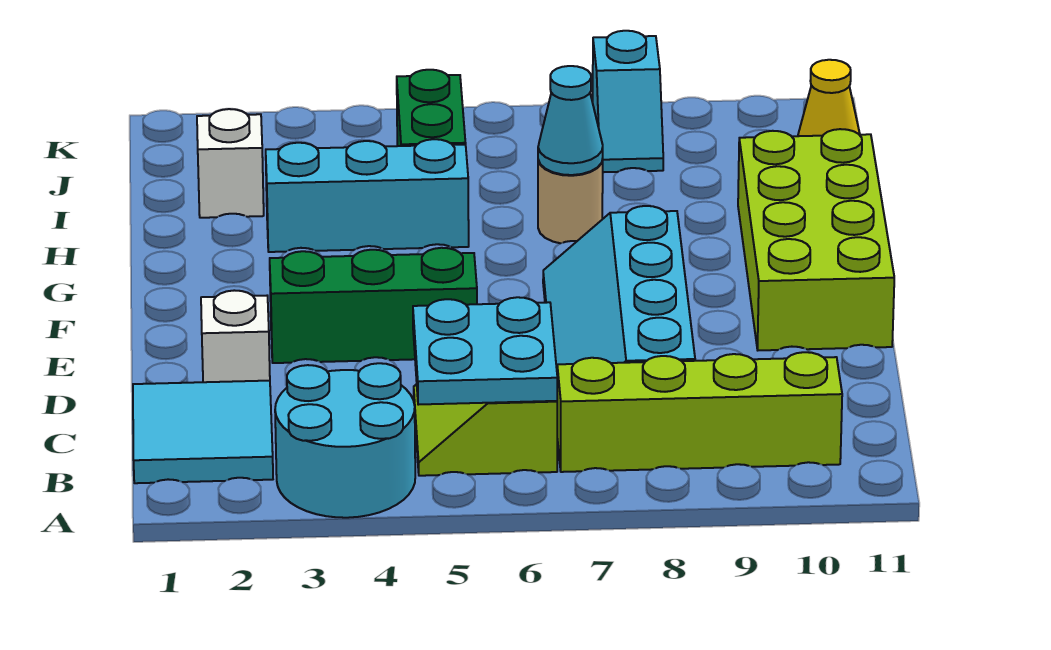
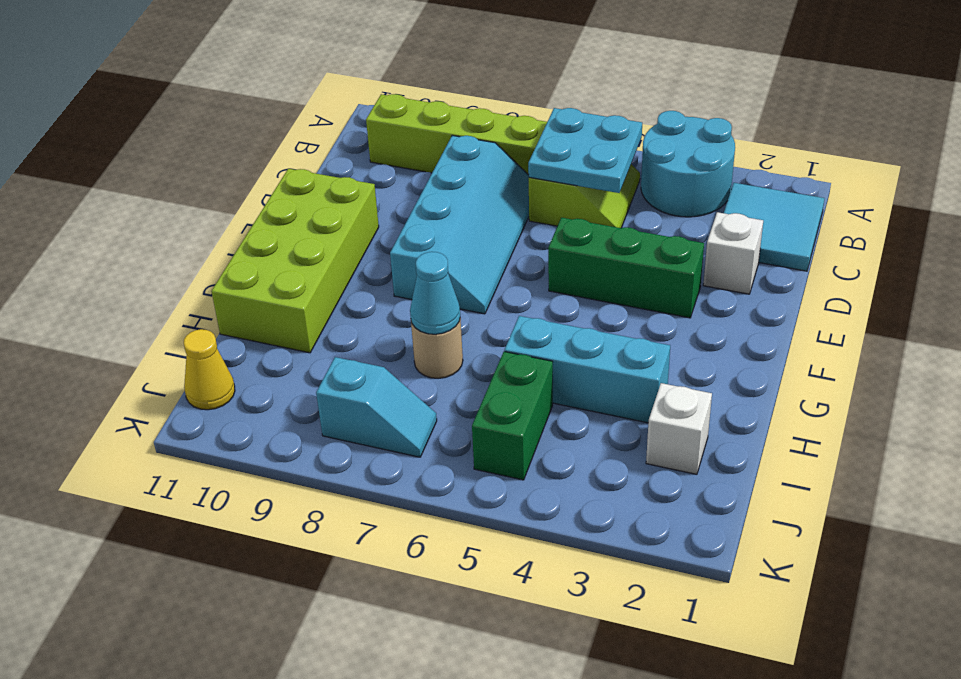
cyan slope J8:K8 level 1 top K -> cyan slope J7:J8 level 1 top 8

